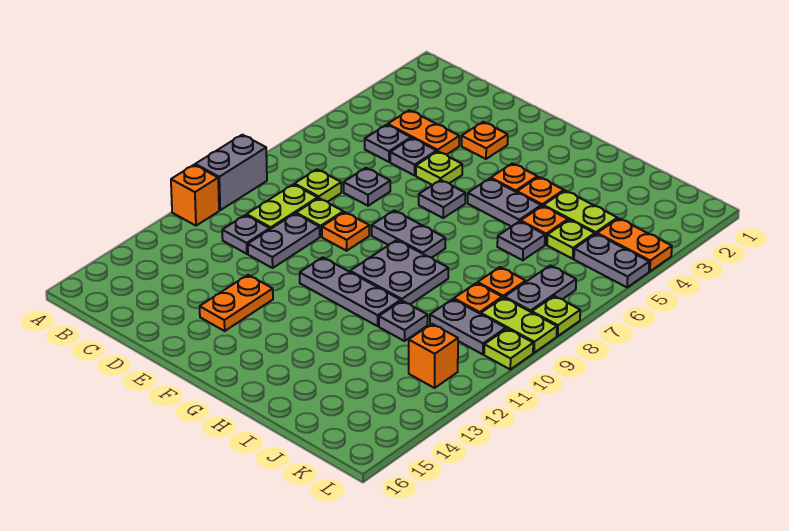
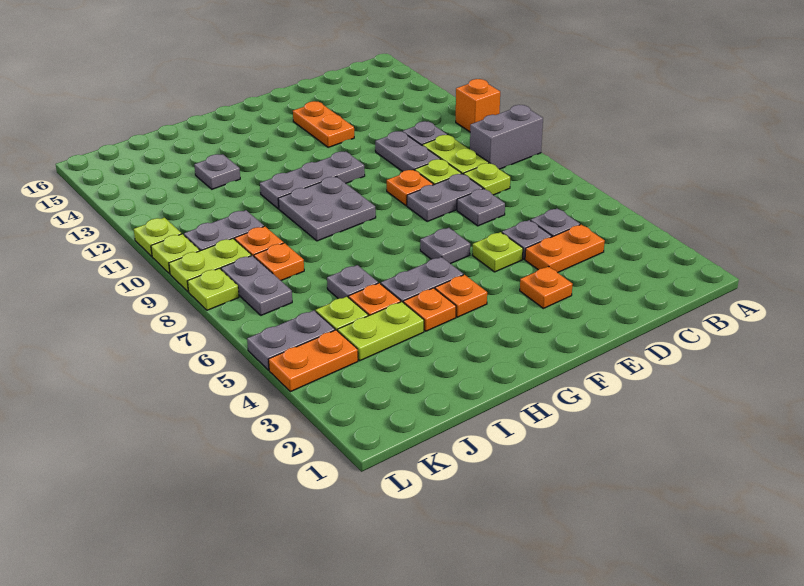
grey brick A9:A10 level 1 -> grey brick A9:B9 level 1
grey plate F8:G8 level 1 -> grey plate D8:E8 level 1
grey plate I11 level 1 -> grey plate I13 level 1
orange brick K12 level 1 -> none
none -> lime plate L11 level 1

